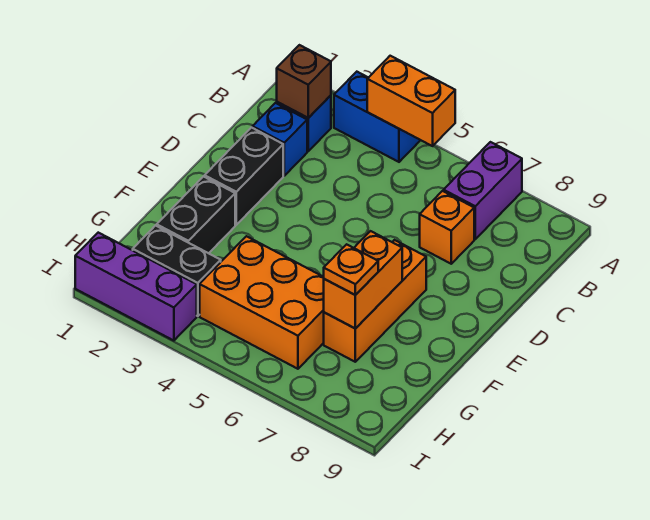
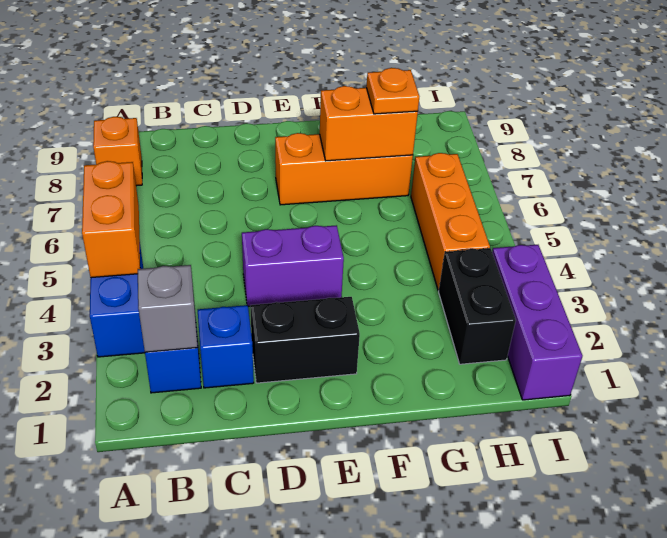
purple brick A7:B7 level 1 -> purple brick D4:E4 level 1
brown brick B2 level 2 -> grey brick B2 level 2
orange brick C7 level 1 -> orange brick A8 level 1
black brick F2:G2 level 1 -> none
orange brick G4:H6 level 1 -> orange brick H4:H6 level 1

